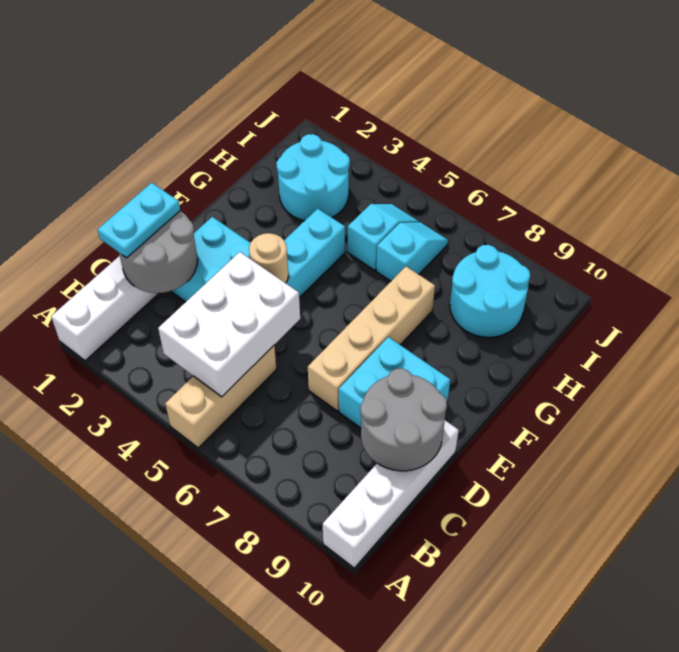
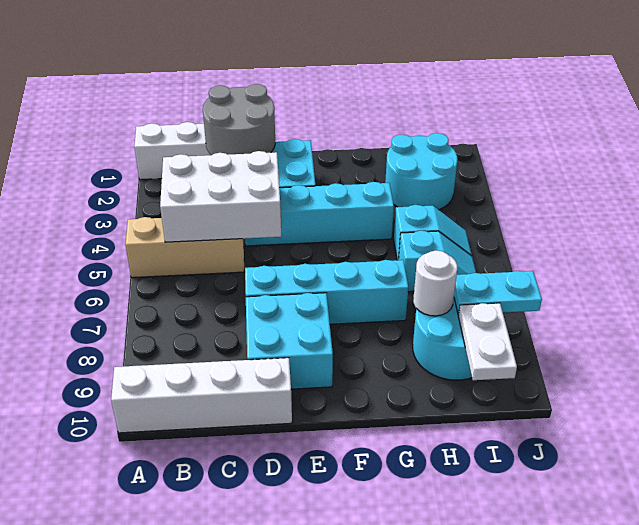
cyan plate C1:D1 level 3 -> cyan plate I8:J8 level 2
grey round brick C9:D10 level 2 -> none
tan brick D7:G7 level 1 -> cyan brick D7:G7 level 1
tan round brick E4 level 2 -> none
none -> white round brick H8 level 2
none -> white plate I9:I10 level 2

